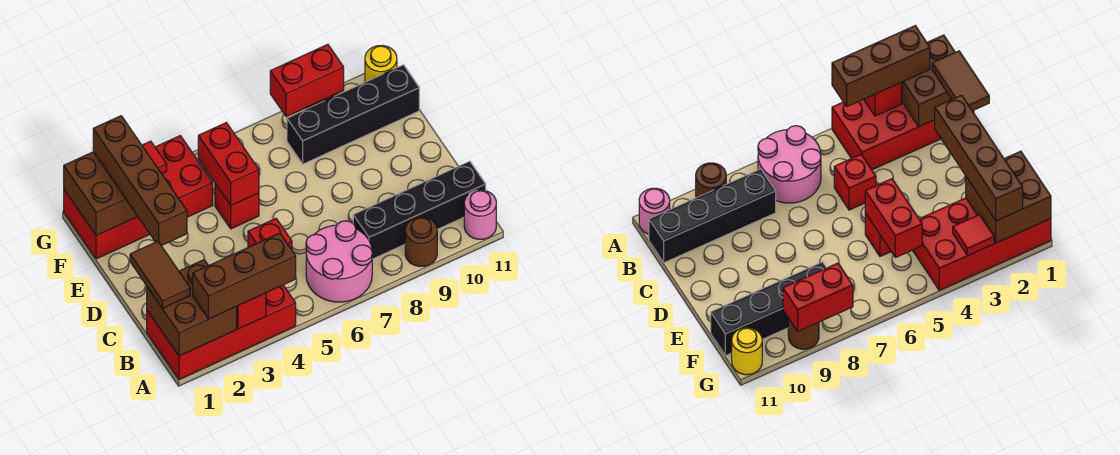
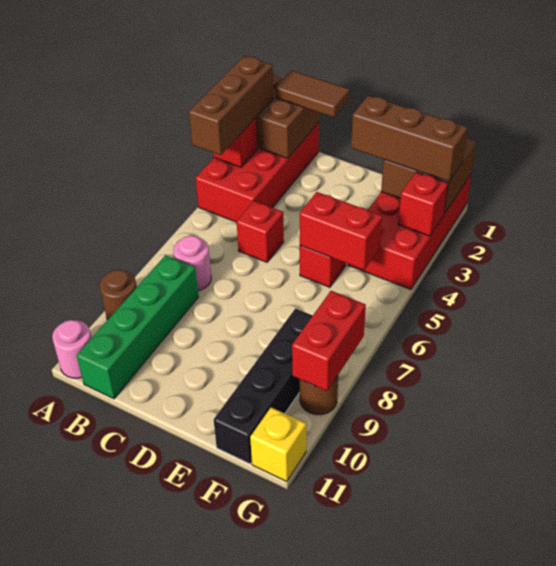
pink round brick A6:B7 level 1 -> pink round brick B7 level 1
black brick B8:B11 level 1 -> green brick B8:B11 level 1
brown brick D2:G2 level 3 -> brown brick E2:G2 level 3
red tile G3 level 2 -> red brick G3 level 2
yellow round brick G11 level 1 -> yellow brick G11 level 1

